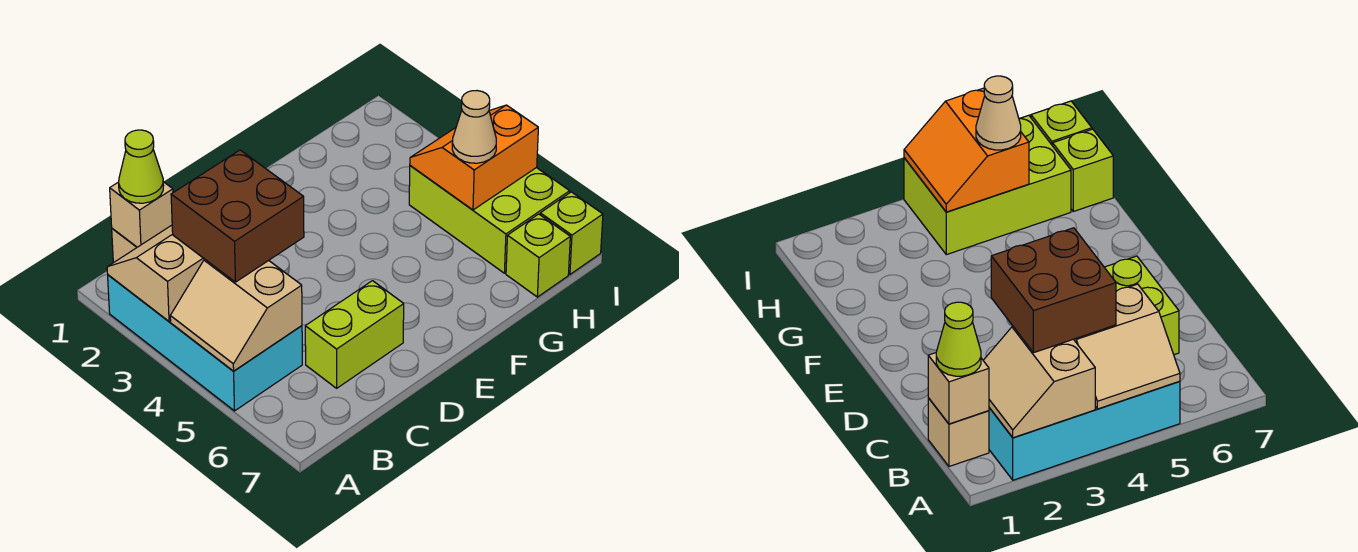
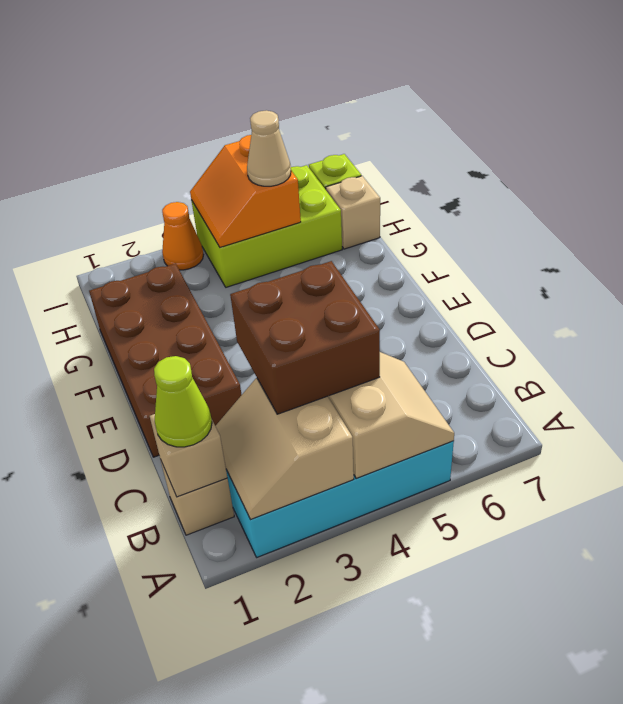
tan slope A4:B5 level 2 top B -> tan slope A4:B5 level 2 top 4
lime brick C6:D6 level 1 -> none
none -> brown brick D1:G2 level 1
lime brick H7 level 1 -> tan brick H7 level 1
none -> orange cone I3 level 1

